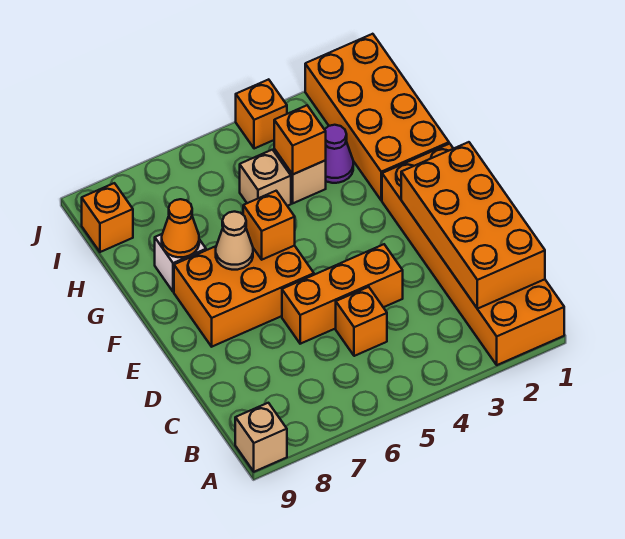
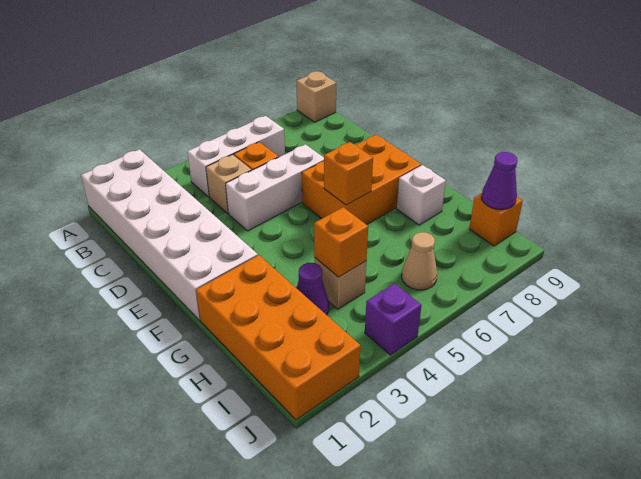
orange brick A1:F2 level 1 -> white brick A1:F2 level 1
orange brick B1:E2 level 2 -> none
none -> white brick B4:B6 level 1
orange brick D4:D6 level 1 -> white brick D4:D6 level 1
tan cone F7 level 2 -> tan cone I6 level 1
orange cone G8 level 2 -> none
tan brick H5 level 1 -> tan brick C4 level 1
none -> purple cone I9 level 2
orange brick J4 level 1 -> purple brick J4 level 1

